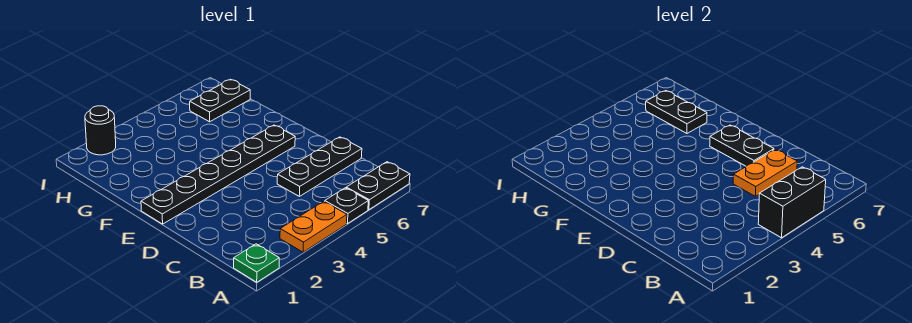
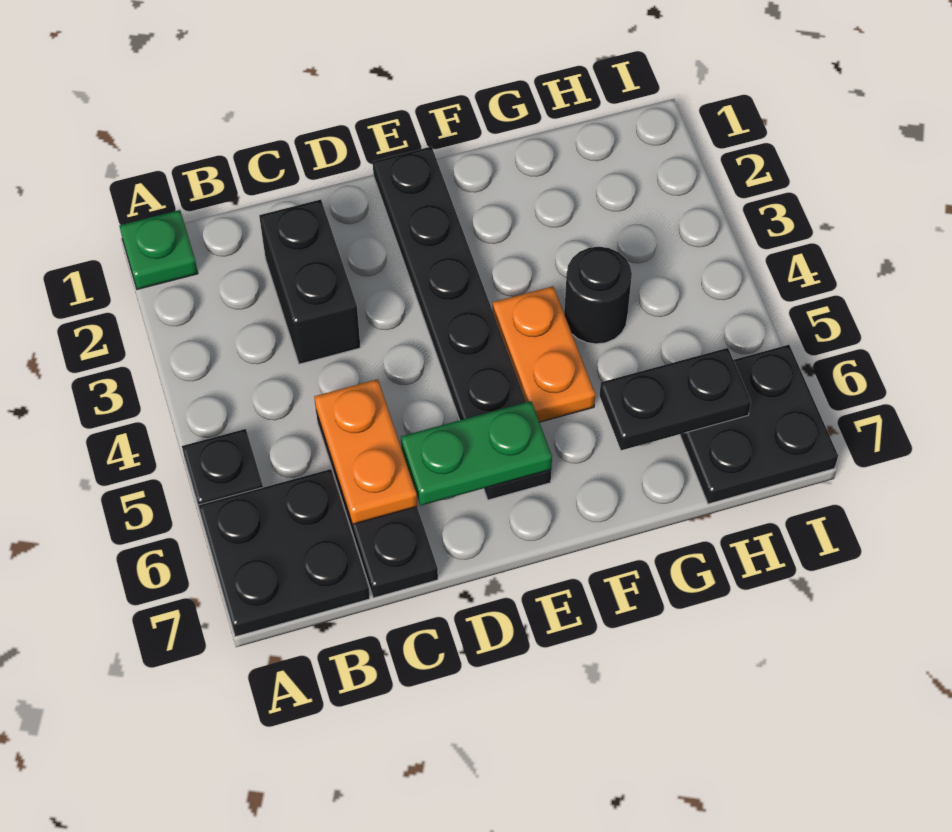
orange plate A3:A4 level 1 -> orange plate F4:F5 level 1
black brick A4:A5 level 2 -> black brick C2:C3 level 1
black plate A6:A7 level 1 -> black plate A6:B7 level 1
black plate D6:E6 level 2 -> green plate D6:E6 level 2
black plate H6:H7 level 1 -> black plate H6:I7 level 1
black round brick I2 level 1 -> black round brick G4 level 1

